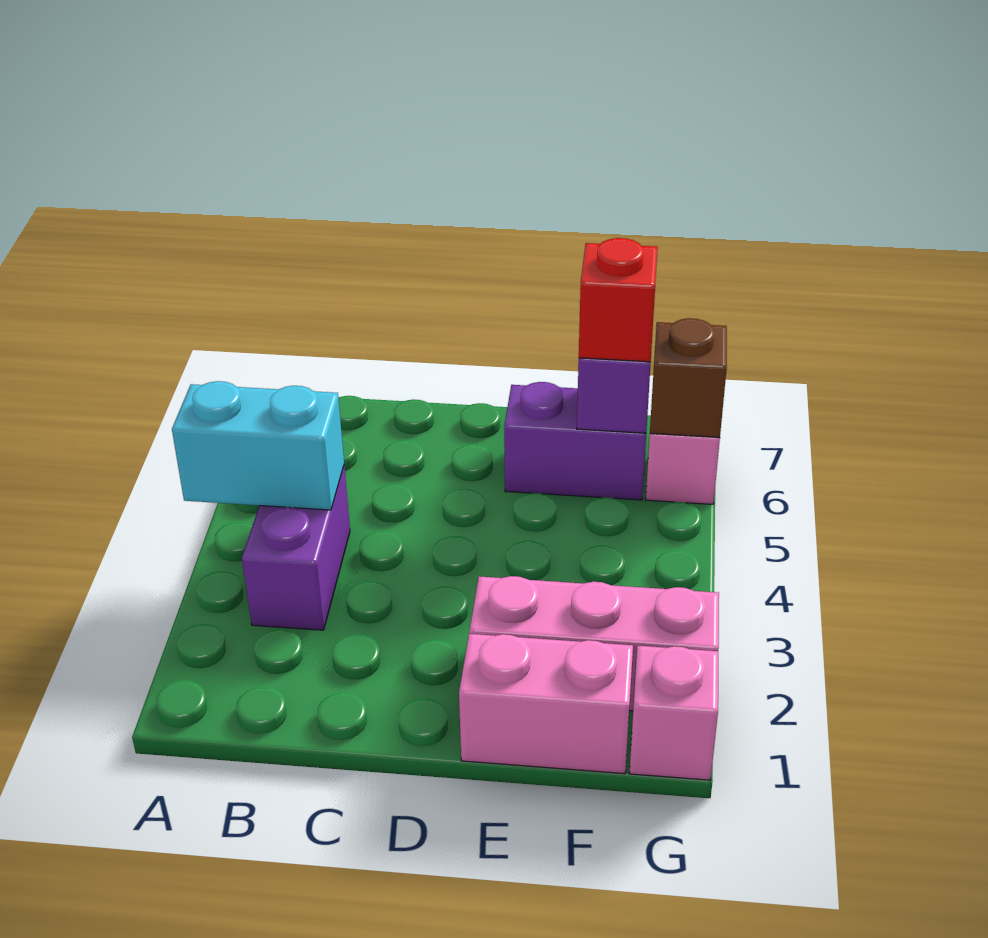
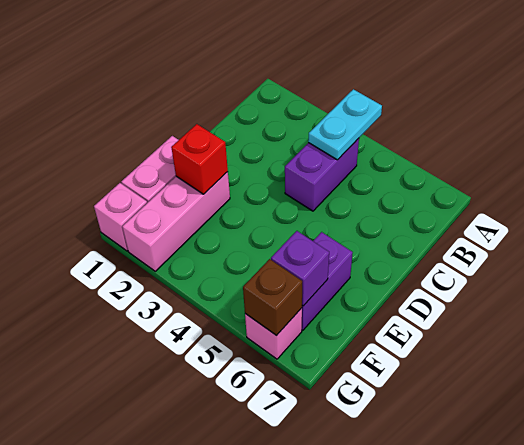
cyan brick A4:B4 level 2 -> cyan plate A4:B4 level 2
purple brick B3:B4 level 1 -> purple brick B4:C4 level 1
red brick F6 level 3 -> red brick E2 level 2

